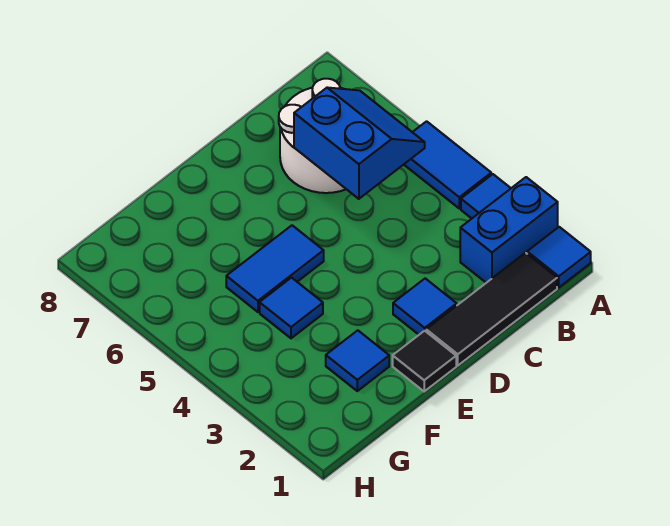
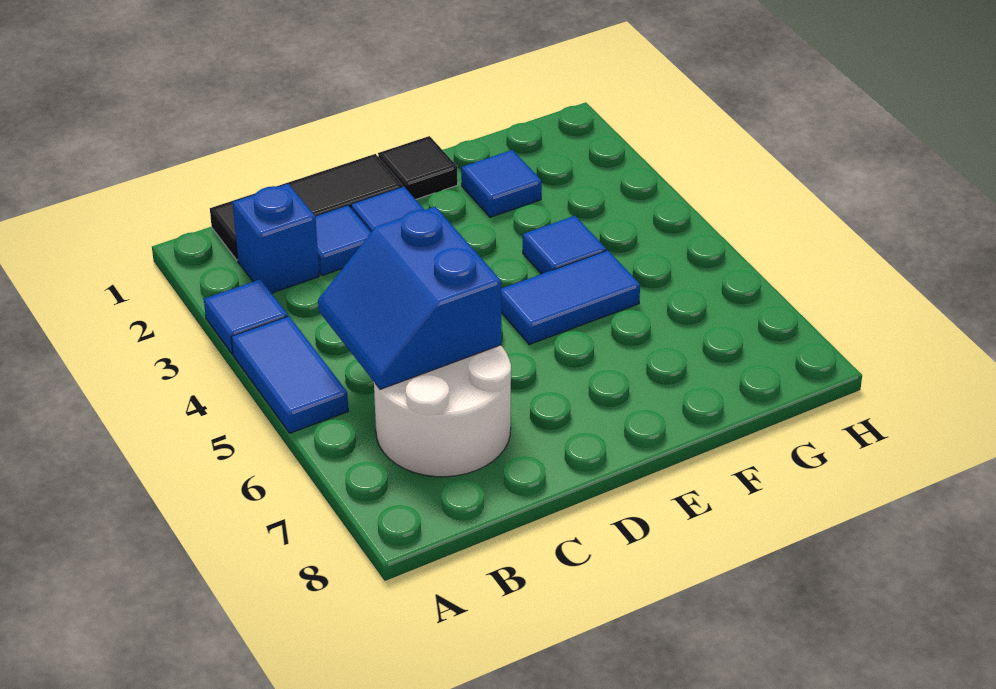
blue tile A1 level 1 -> blue tile C2 level 1
blue brick A2:B2 level 1 -> blue brick B2 level 1

